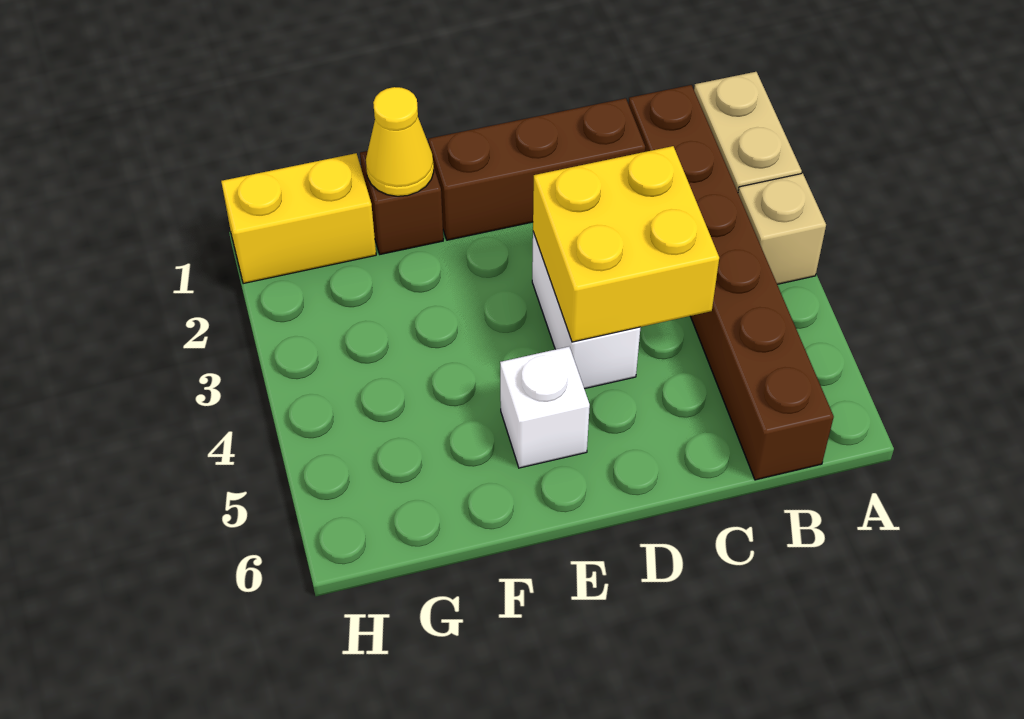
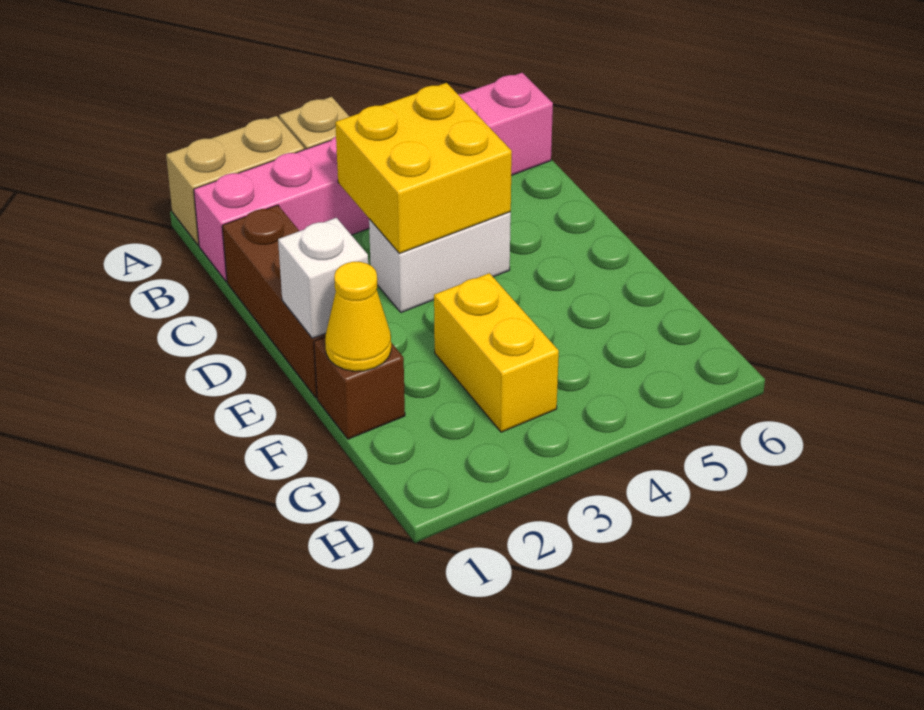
brown brick B1:B6 level 1 -> pink brick B1:B6 level 1
white brick E5 level 1 -> white brick E1 level 2
yellow brick G1:H1 level 1 -> yellow brick F3:G3 level 1

